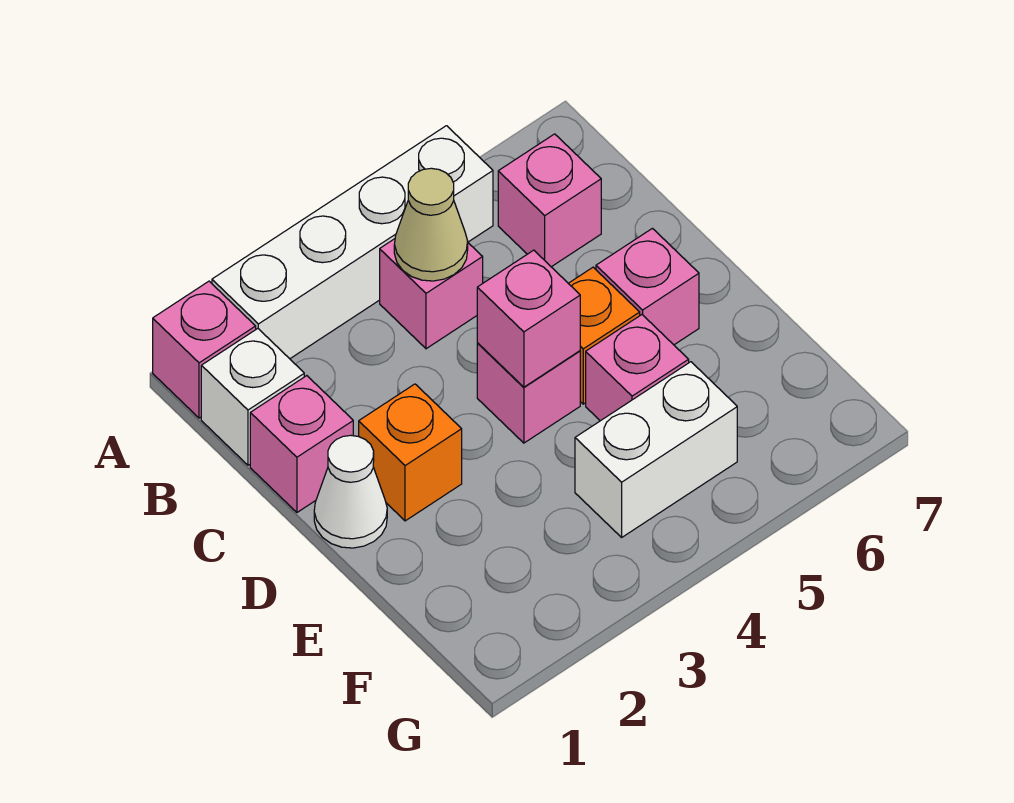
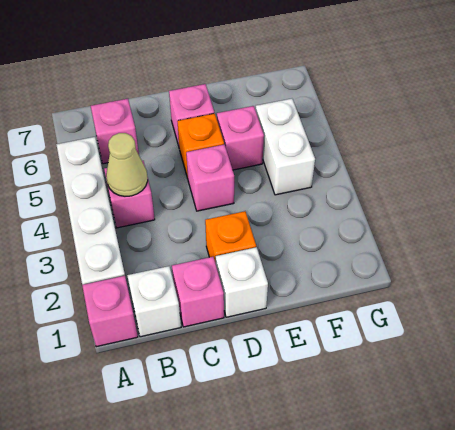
white cone D1 level 1 -> white brick D1 level 1
pink brick D4 level 2 -> none

